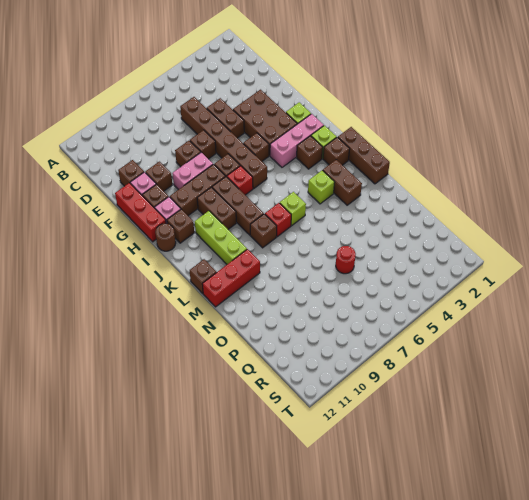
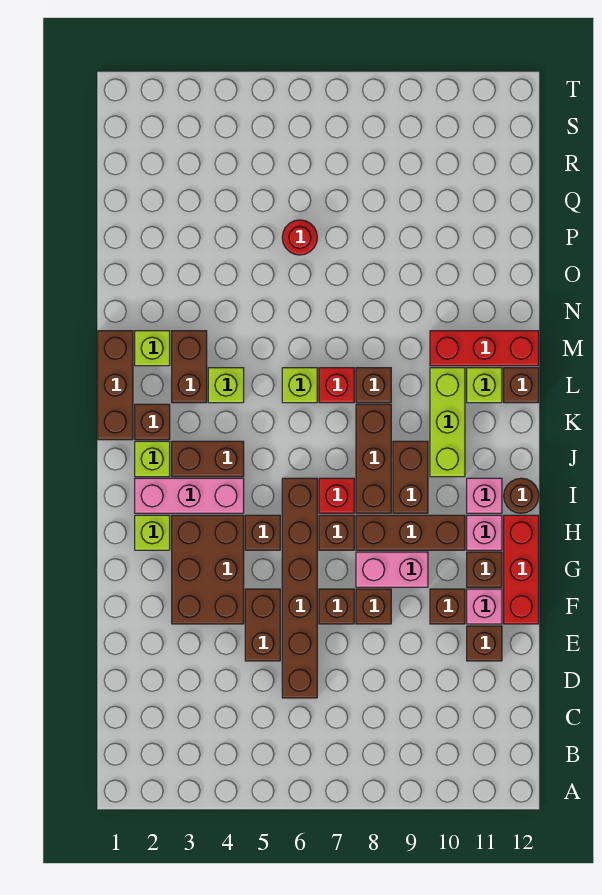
brown brick I11 level 1 -> pink brick I11 level 1
brown brick J3 level 1 -> brown brick J3:J4 level 1
none -> lime brick L11 level 1
none -> lime brick M2 level 1

